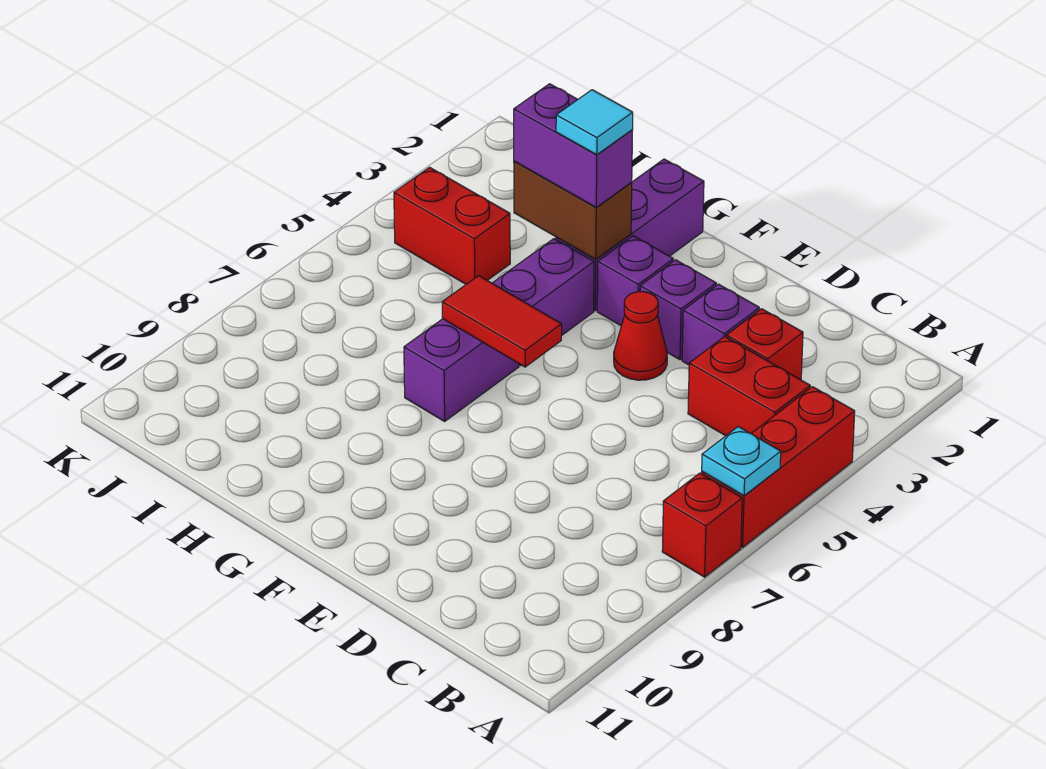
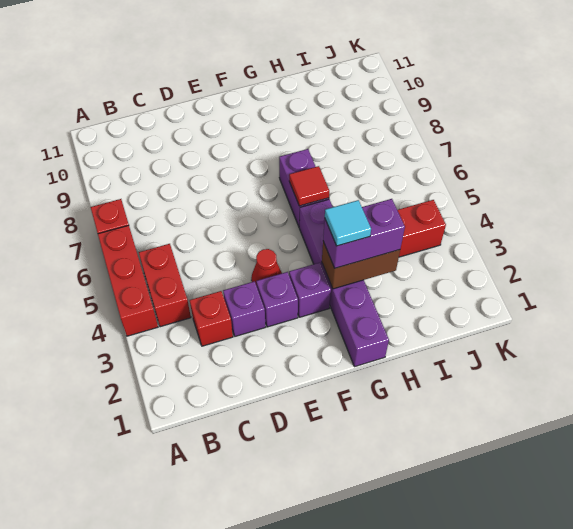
cyan plate A6 level 2 -> none
red brick B4:C4 level 1 -> red brick B4:B5 level 1
red tile F6:G6 level 2 -> red tile G6 level 2

